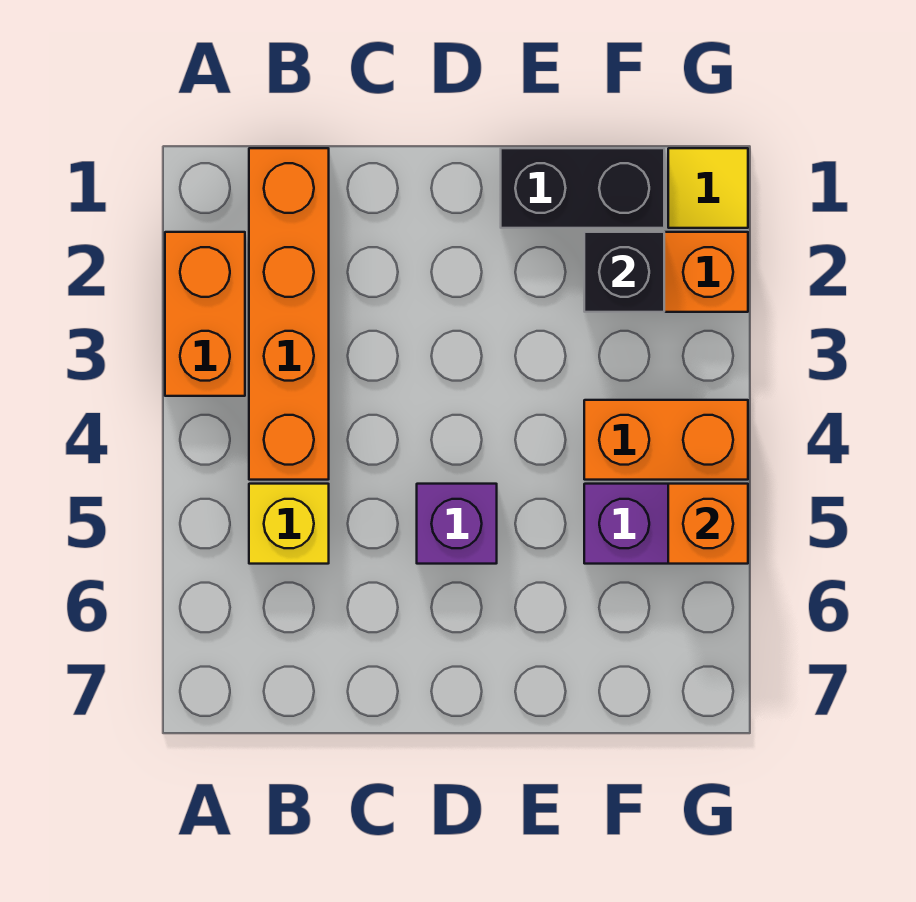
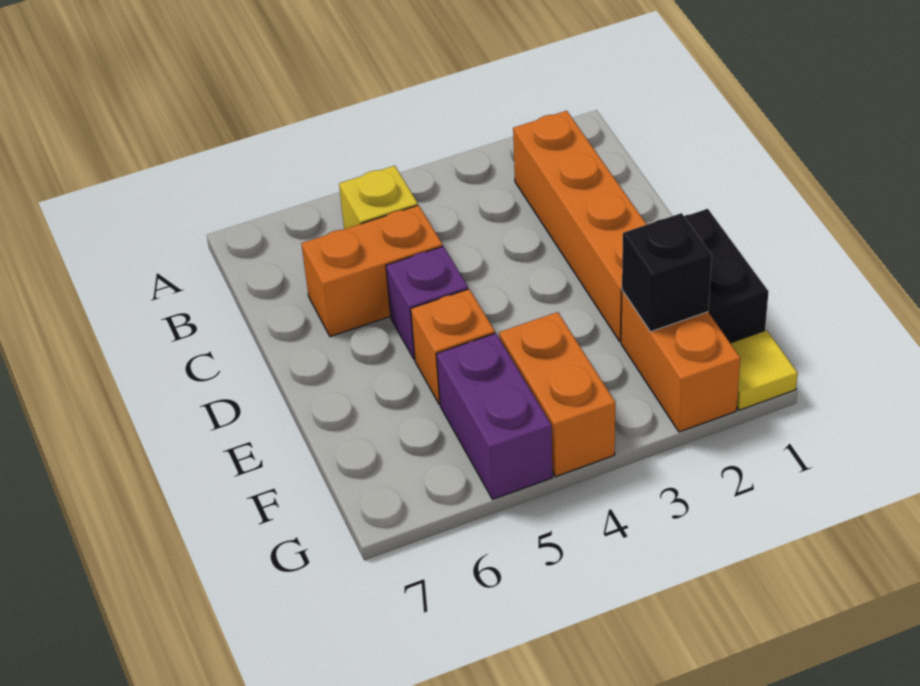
orange brick A2:A3 level 1 -> orange brick C5:C6 level 1
orange brick B1:B4 level 1 -> orange brick B2:E2 level 1
orange brick G5 level 2 -> orange brick E5 level 1

